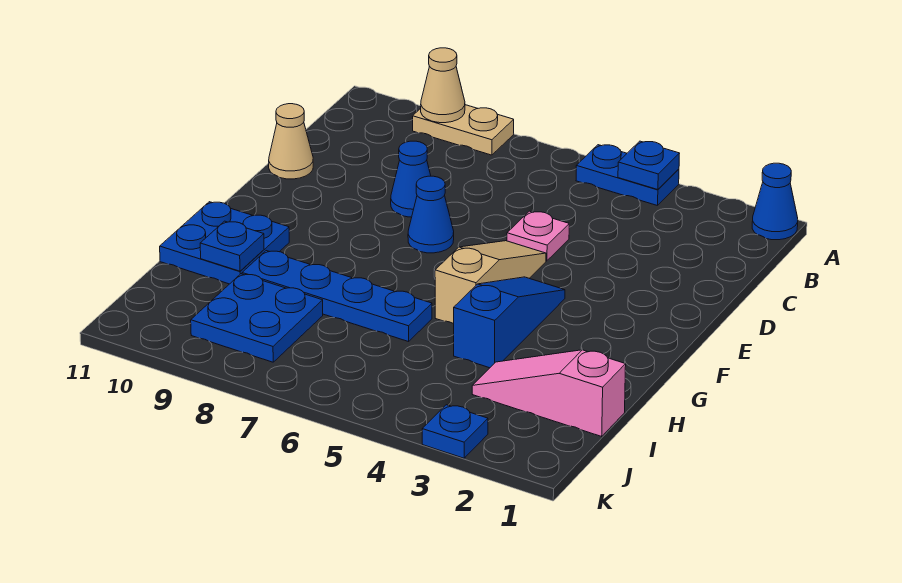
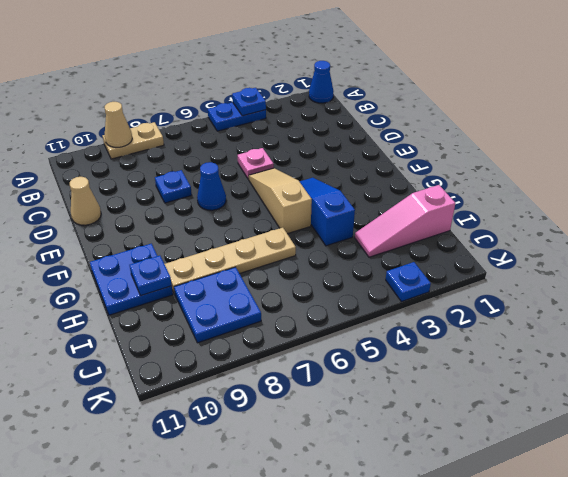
blue cone D8 level 1 -> blue plate D8 level 1
blue plate H6:H9 level 1 -> tan plate H6:H9 level 1

